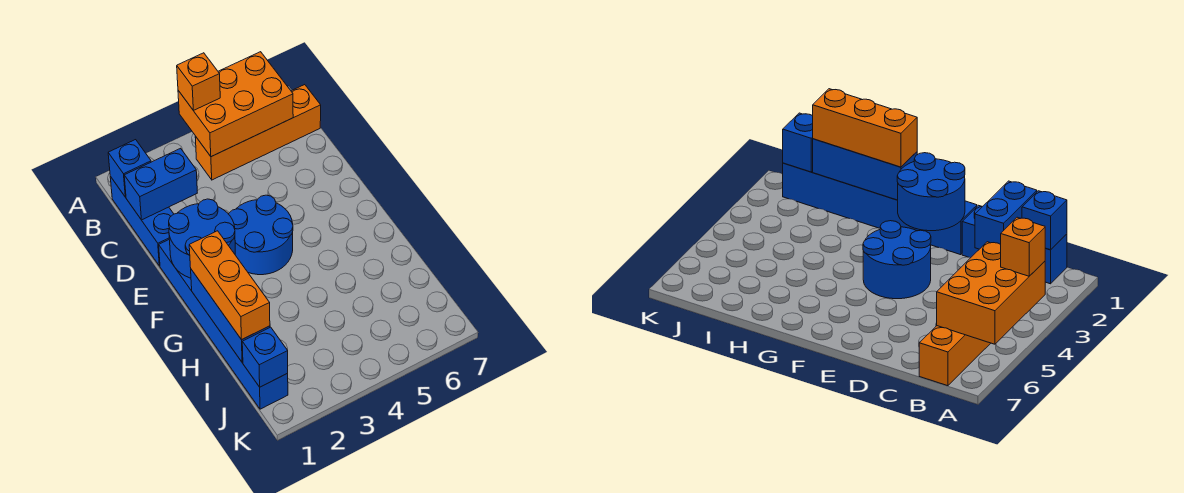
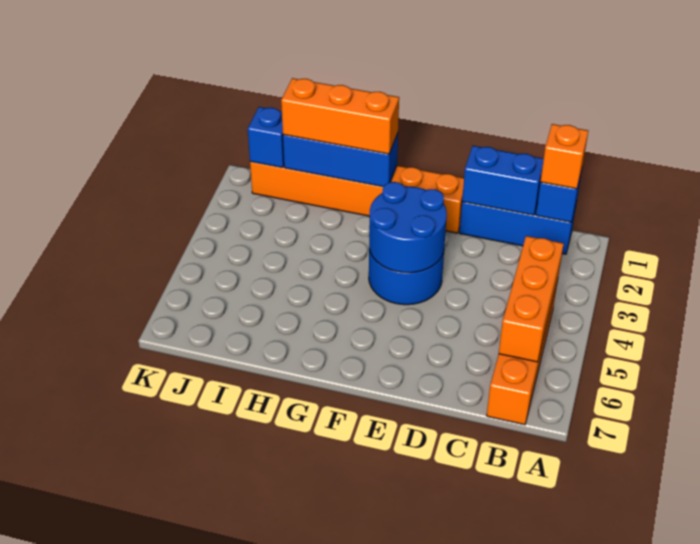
orange brick A4:B6 level 2 -> orange brick B4:B6 level 2
orange brick A4 level 3 -> orange brick B1 level 3
blue brick C1:C2 level 2 -> blue brick C1:D1 level 2
blue brick E1:J1 level 1 -> orange brick E1:J1 level 1
blue round brick E1:F2 level 2 -> blue round brick E3:F4 level 2

